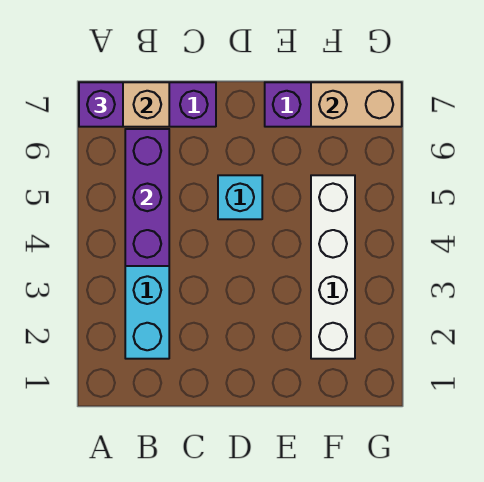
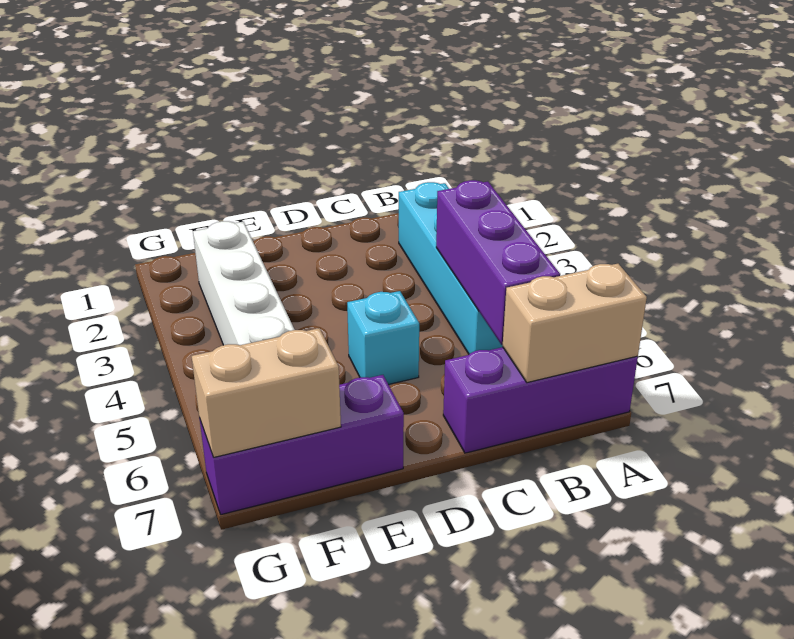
purple brick A7 level 3 -> none

